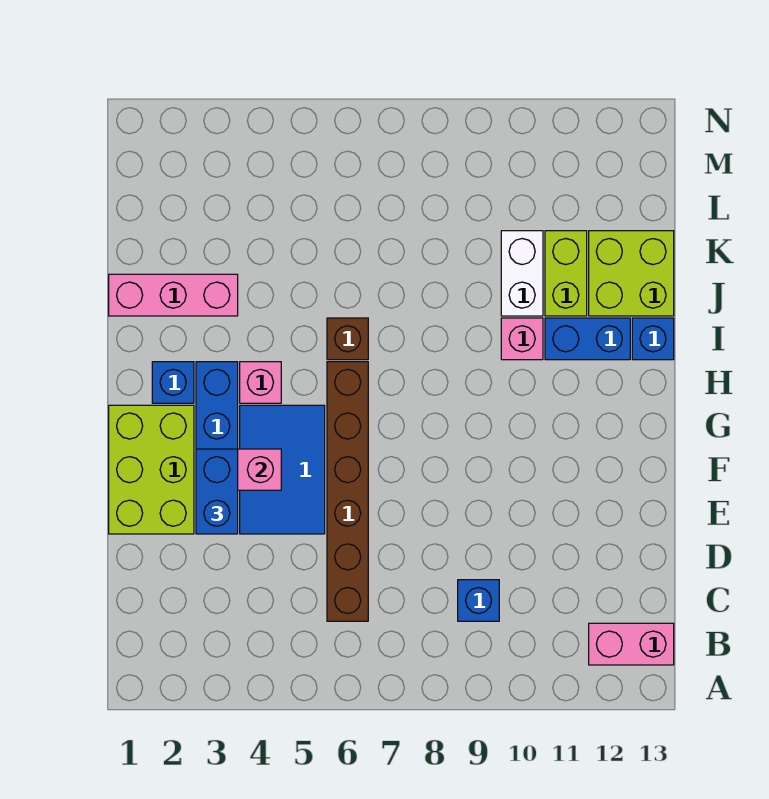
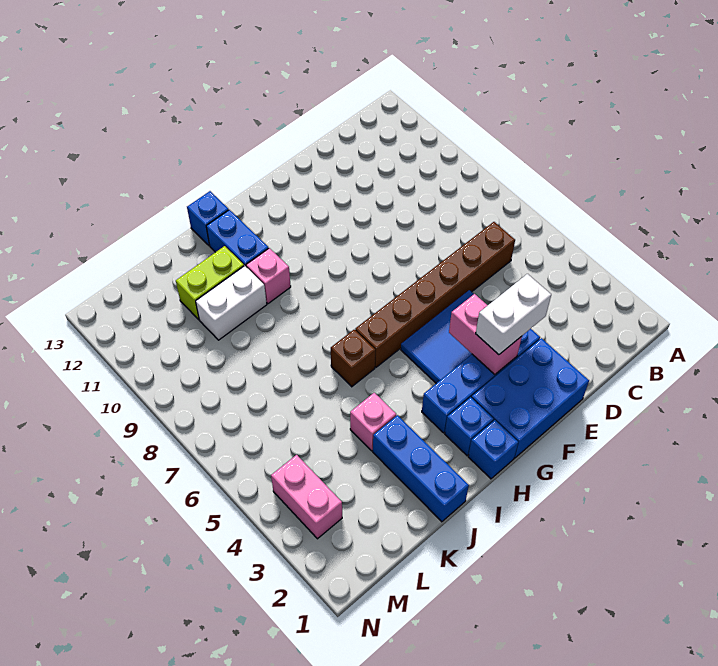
pink brick B12:B13 level 1 -> pink brick M3:M4 level 1
blue brick C9 level 1 -> blue brick H1 level 1
lime brick E1:G2 level 1 -> blue brick E1:G2 level 1
blue brick E3:F3 level 3 -> white brick E3:F3 level 3
pink brick H4 level 1 -> pink brick J4 level 1
pink brick J1:J3 level 1 -> blue brick J1:J3 level 1
lime brick J12:K13 level 1 -> none

